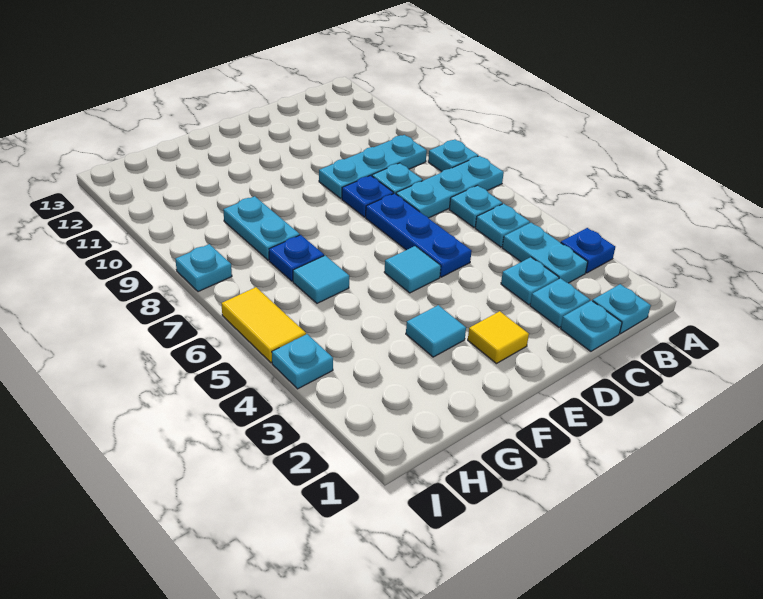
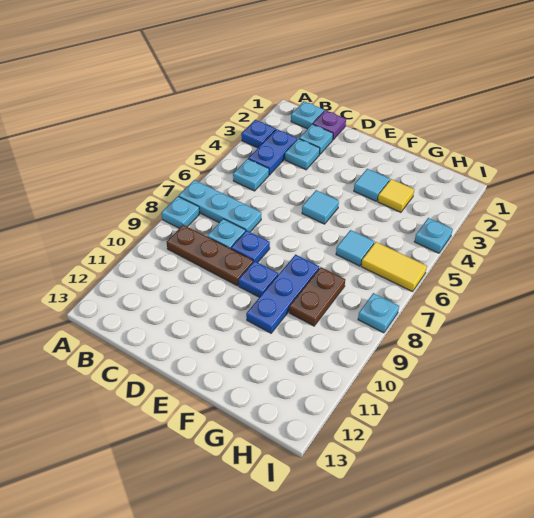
cyan plate B3:B4 level 1 -> blue plate B3:B4 level 1
cyan plate B6 level 1 -> none
cyan plate B9:D9 level 1 -> brown plate B9:D9 level 1
cyan plate C1 level 1 -> purple plate C1 level 1
blue plate D5:D7 level 1 -> blue plate F8:F10 level 1
yellow tile E2 level 1 -> yellow tile G3 level 1
blue plate G7 level 1 -> blue plate E9 level 1
cyan plate G8:G9 level 1 -> brown plate G8:G9 level 1
yellow tile I5:I6 level 1 -> yellow tile H6:I6 level 1

